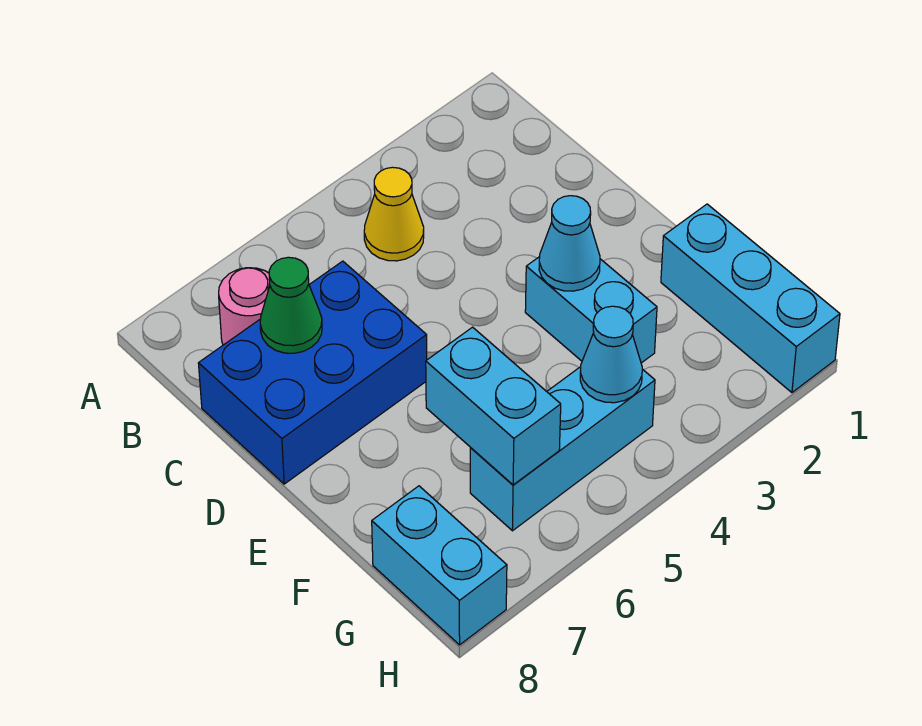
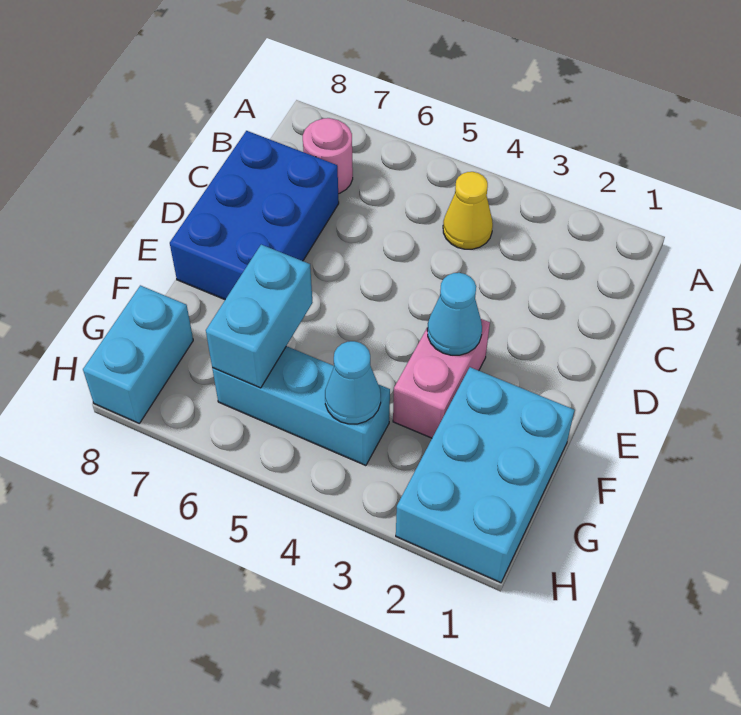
blue brick C6:D8 level 1 -> blue brick C7:E8 level 1
green cone C7 level 2 -> none
cyan brick E3:F3 level 1 -> pink brick E3:F3 level 1
cyan brick F1:H1 level 1 -> cyan brick F1:H2 level 1

